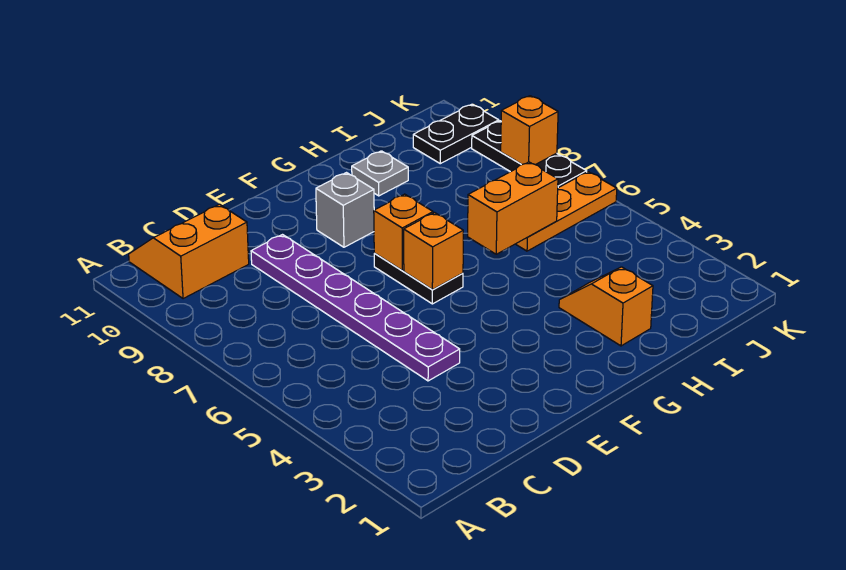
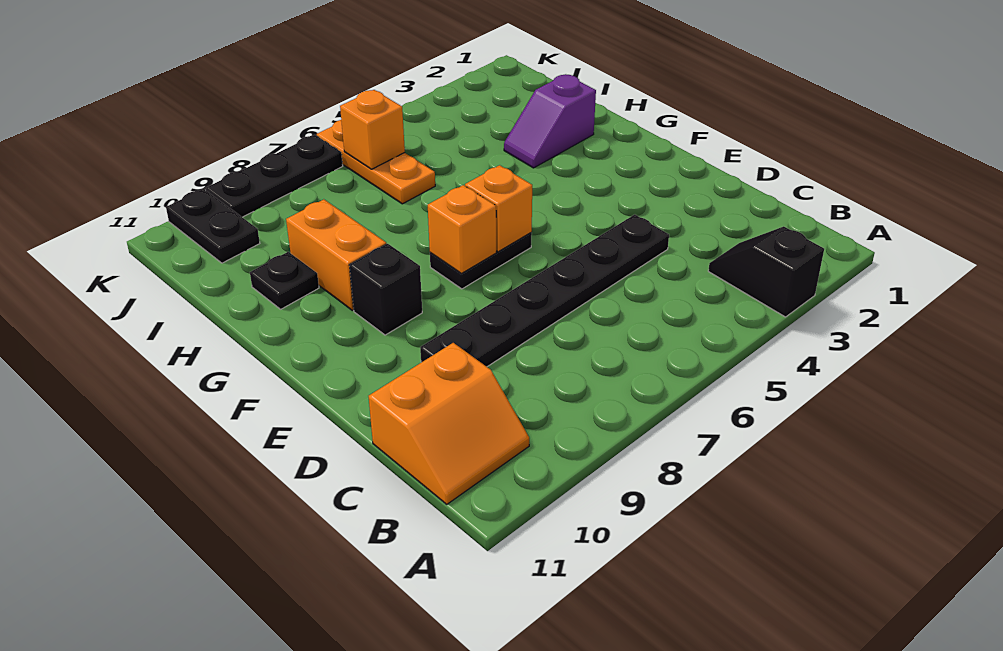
none -> black slope A3:B3 level 1 top A
orange slope B10:C11 level 1 top 10 -> orange slope B10:C11 level 1 top C
purple plate D4:D9 level 1 -> black plate D4:D9 level 1
grey brick F9 level 1 -> black brick F9 level 1
orange slope H2:H3 level 1 top 2 -> purple slope H2:H3 level 1 top 2
orange brick H6:I6 level 2 -> orange brick G9:H9 level 1
grey plate H10 level 1 -> black plate H10 level 1
orange brick K8 level 2 -> orange brick J6 level 2

